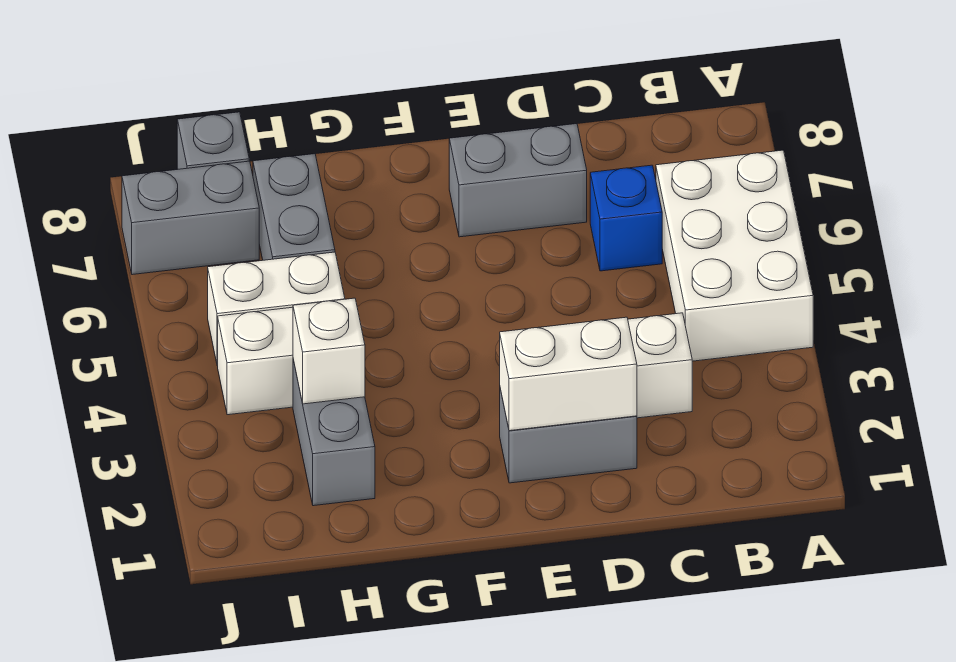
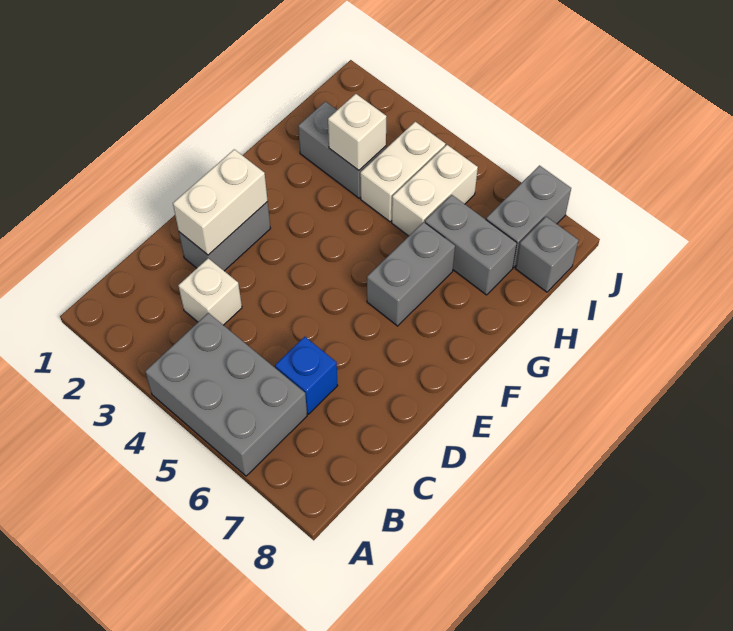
white brick A4:B6 level 1 -> grey brick A4:B6 level 1
grey brick D7:E7 level 1 -> grey brick F6:G6 level 1

